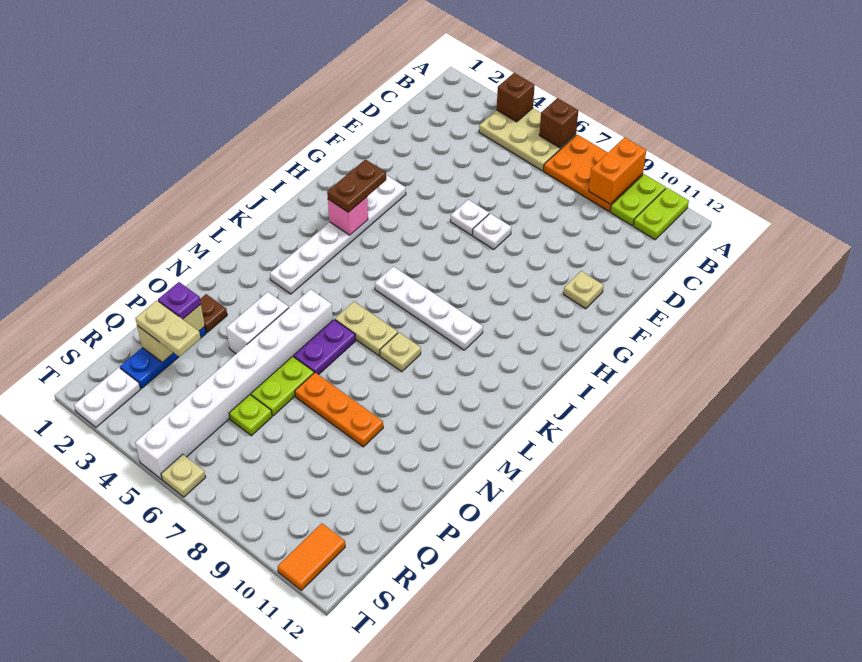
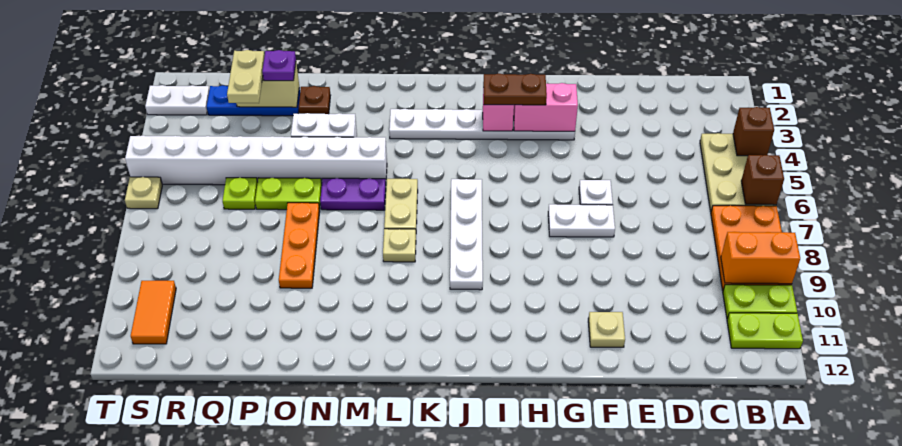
white plate F7 level 1 -> white plate F7:G7 level 1
none -> pink brick G3:H3 level 2
orange tile S11:T11 level 1 -> orange tile S10:S11 level 1

